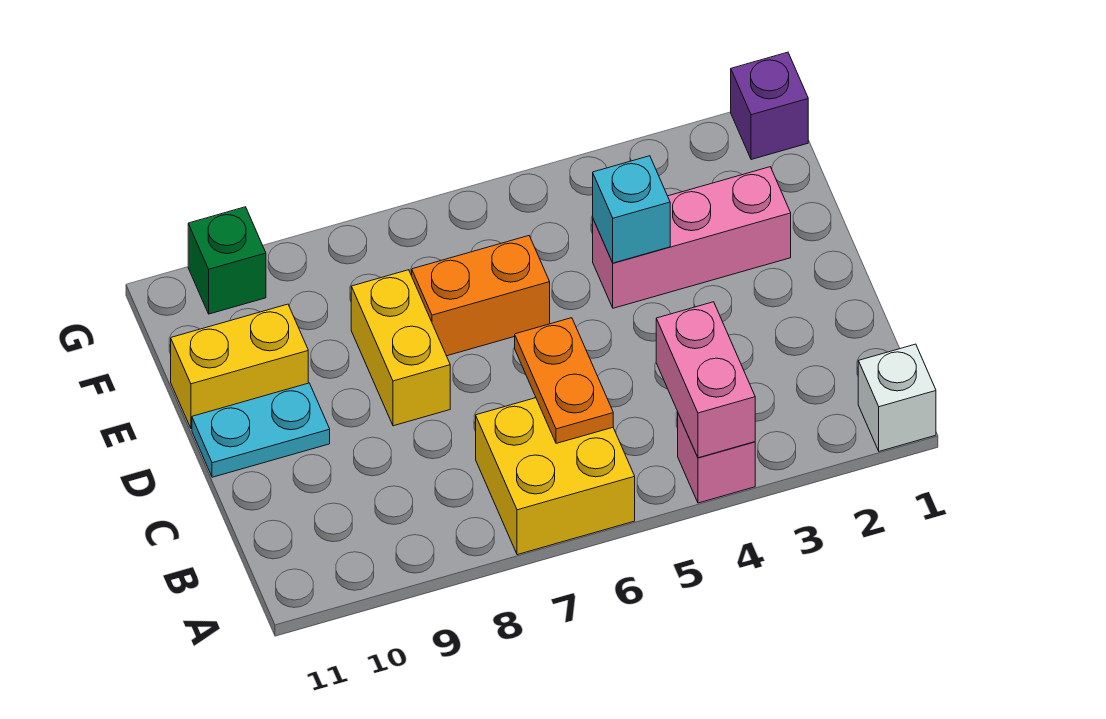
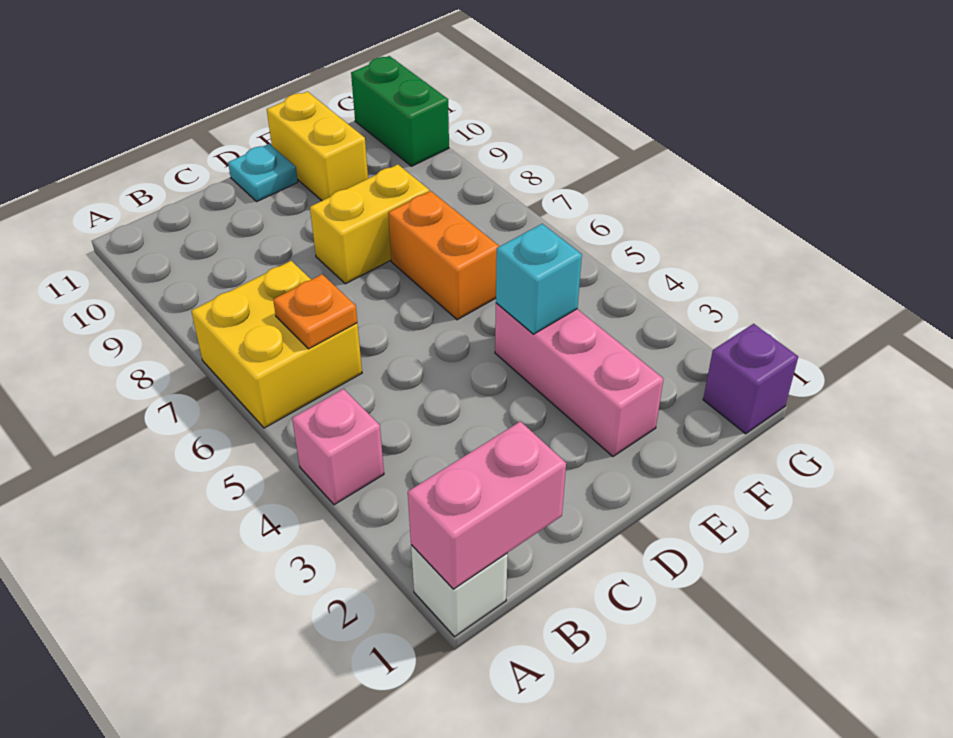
pink brick A4:B4 level 2 -> pink brick A1:B1 level 2
orange plate B6:C6 level 2 -> orange plate B6 level 2
cyan plate D10:D11 level 1 -> cyan plate D11 level 1
green brick G10 level 1 -> green brick G10:G11 level 1

